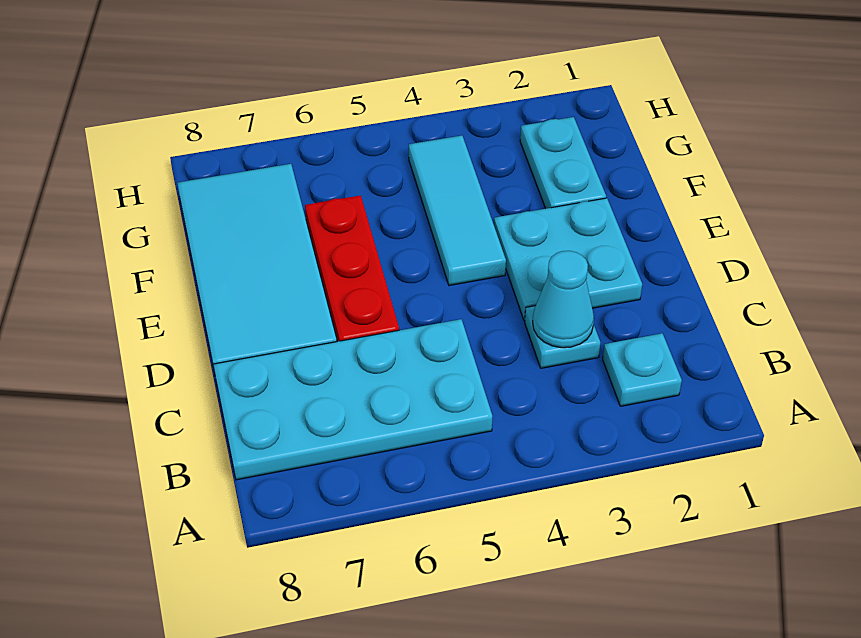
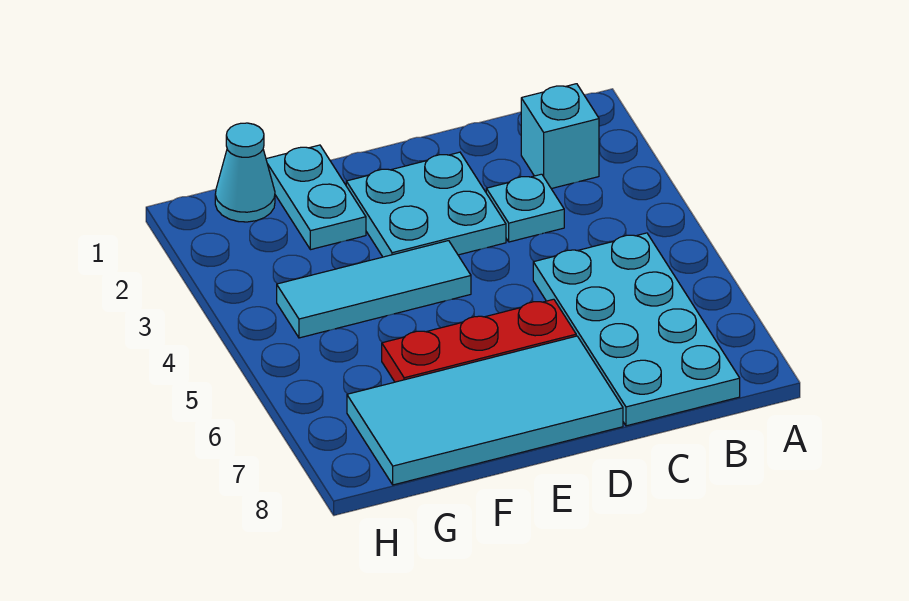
cyan plate B2 level 1 -> cyan brick B2 level 1
cyan cone C3 level 2 -> cyan cone G1 level 1
cyan plate F2:G2 level 1 -> cyan plate F1:F2 level 1

